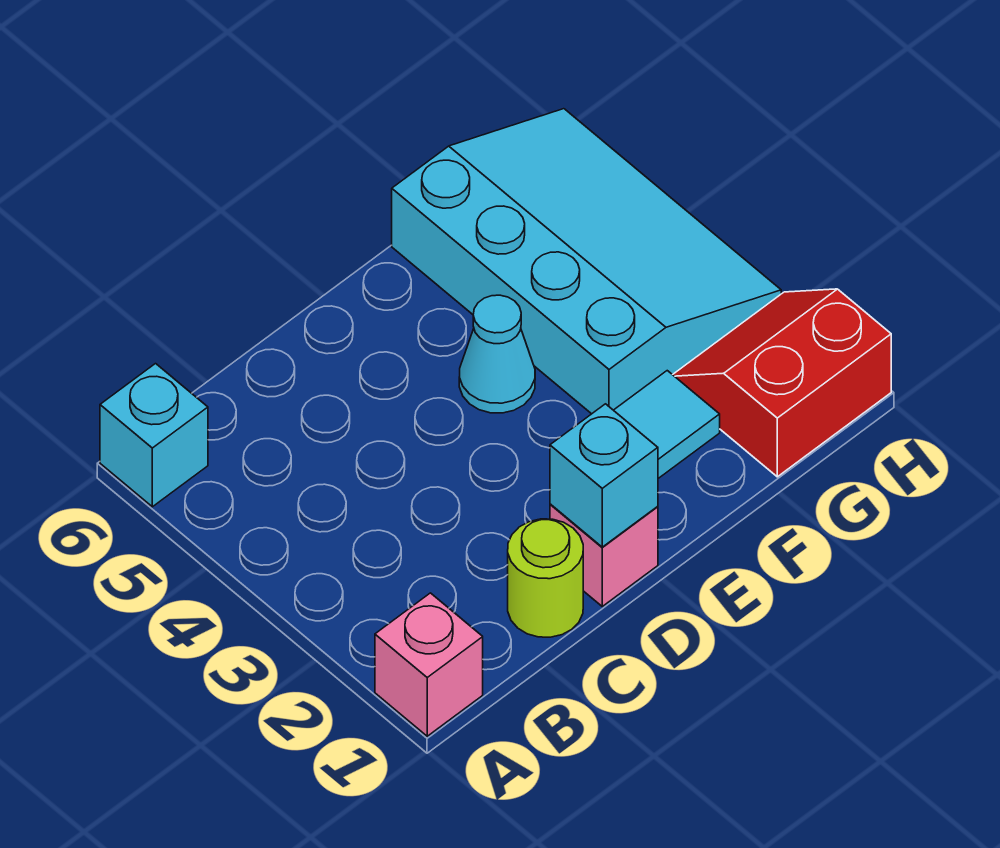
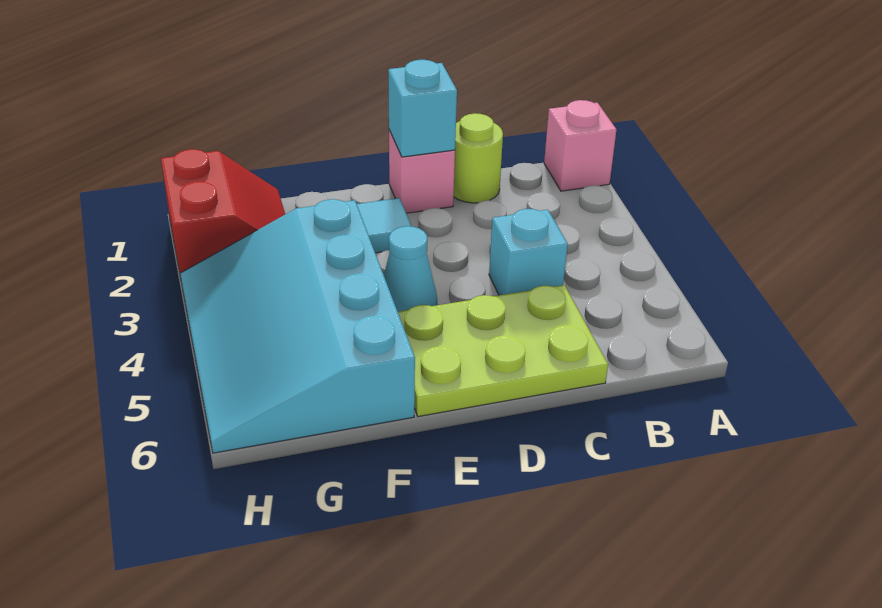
cyan brick A6 level 1 -> cyan brick C4 level 1
none -> lime plate C5:E6 level 1
red slope G1:H2 level 1 top 1 -> red slope G1:H2 level 1 top H

